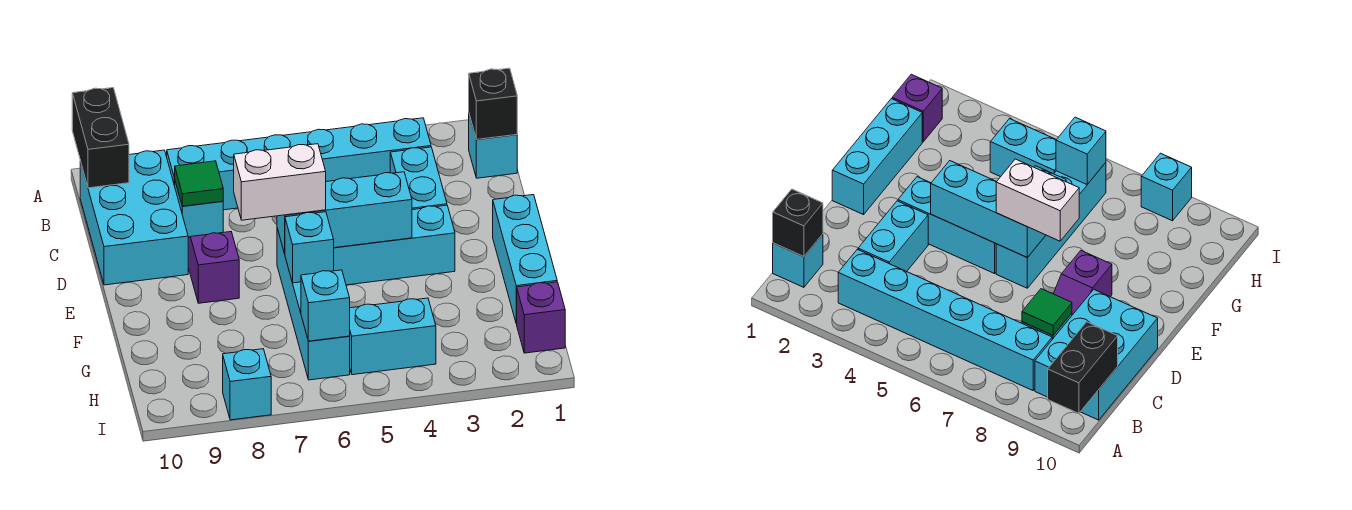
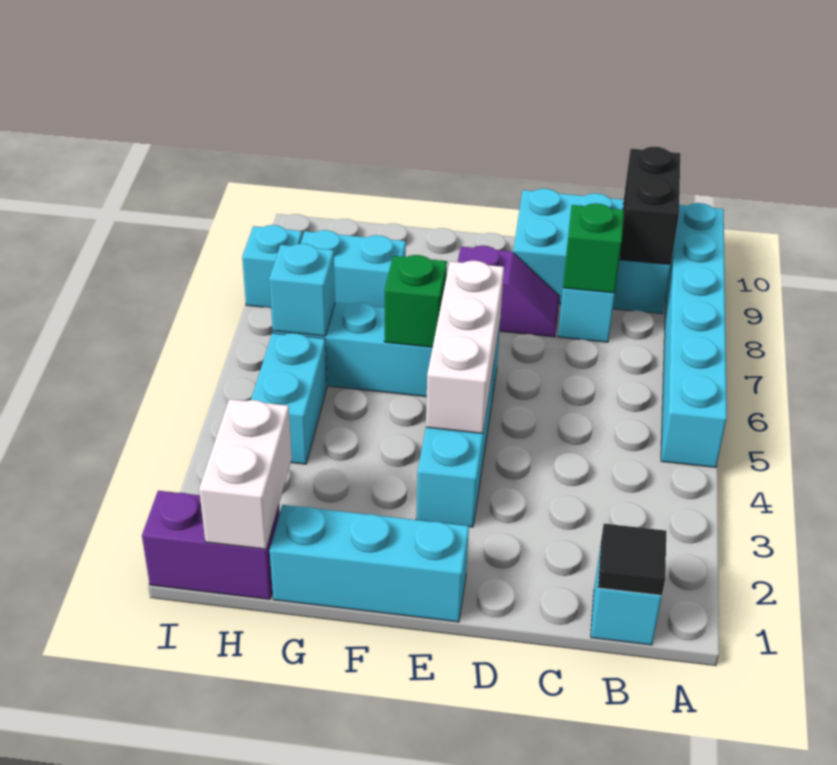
black brick A10:B10 level 2 -> black brick B9:B10 level 2
black brick B1 level 2 -> black tile B1 level 2
cyan brick B3:B8 level 1 -> cyan brick A5:A10 level 1
cyan brick C3:D3 level 1 -> cyan brick G8:H8 level 1
green tile C8 level 2 -> green brick C8 level 2
cyan brick E4:E6 level 2 -> white brick E4:E6 level 2
white brick E6:E7 level 3 -> white brick H1:H2 level 2
cyan brick F6 level 2 -> green brick F6 level 2
purple brick H1 level 1 -> purple brick H1:I1 level 1

